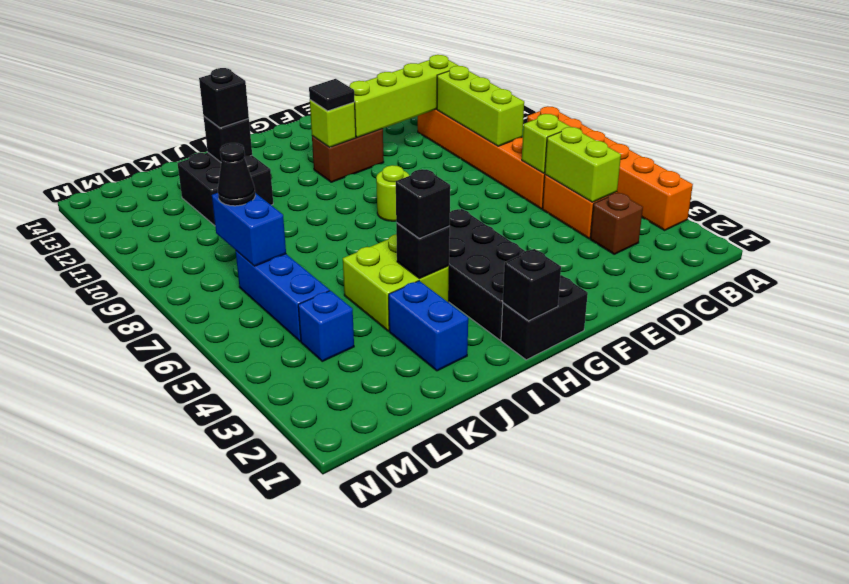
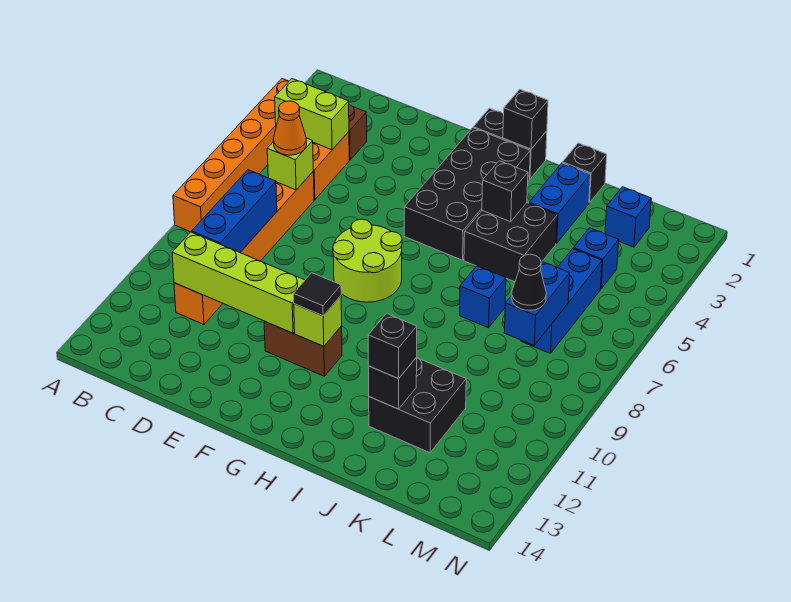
lime brick C4:C5 level 2 -> lime brick B4:C4 level 2
none -> orange cone C6 level 3
lime brick C8:C10 level 2 -> blue brick C8:C10 level 2
lime round brick G8 level 1 -> lime round brick F7:G8 level 1
lime brick I4:J5 level 1 -> black brick I4:J5 level 1
black brick I4 level 3 -> black brick J1 level 1
none -> blue brick J7 level 1
none -> blue brick L2 level 1

